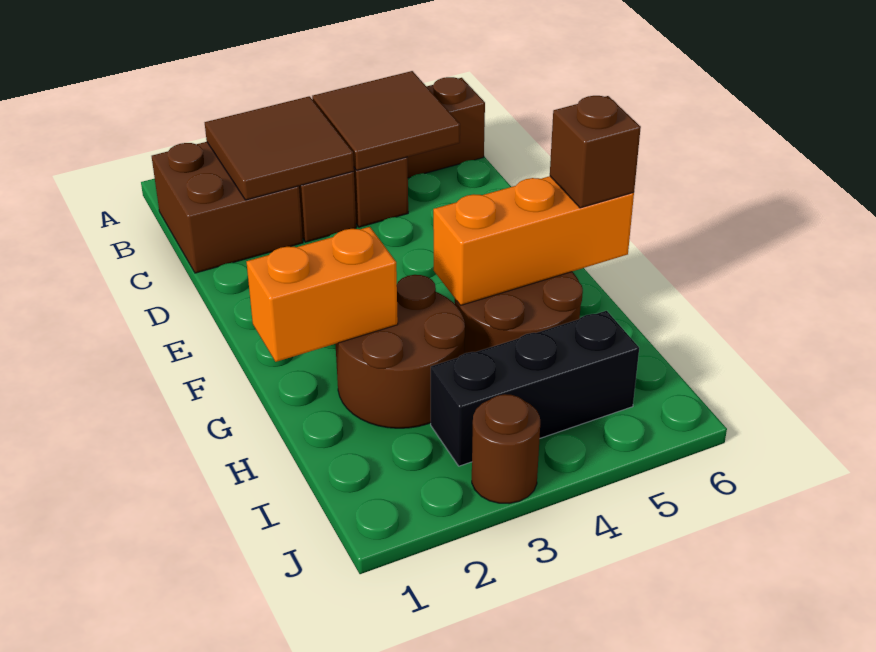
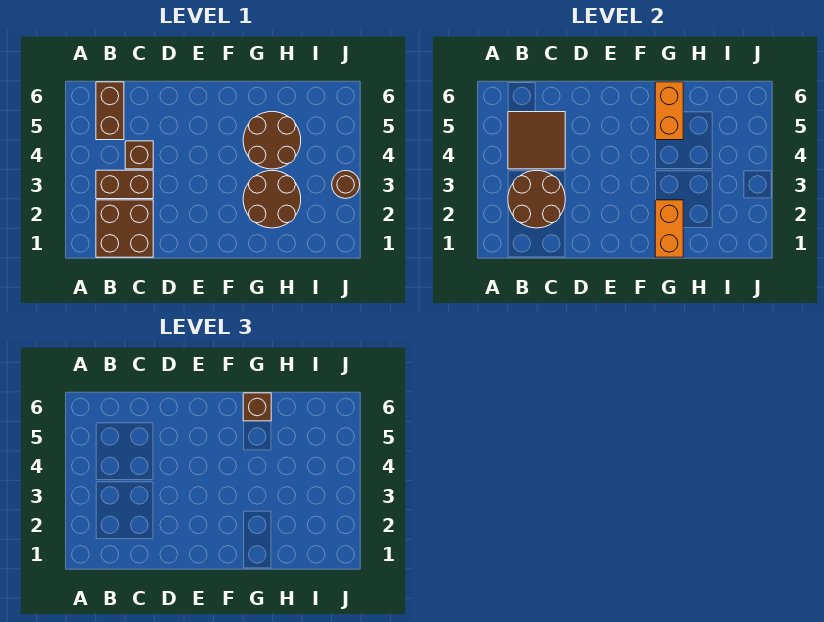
brown tile B2:C3 level 2 -> brown round brick B2:C3 level 2
orange brick G4:G6 level 2 -> orange brick G5:G6 level 2
black brick I3:I5 level 1 -> none

